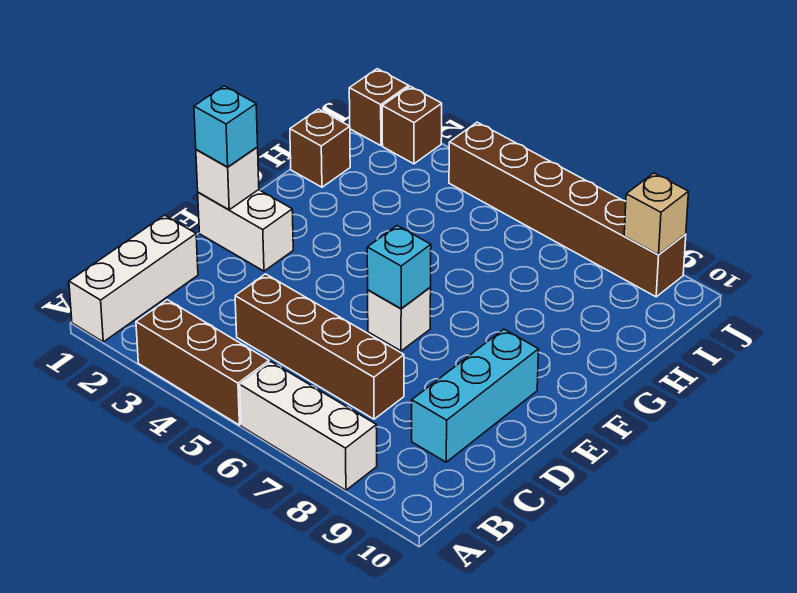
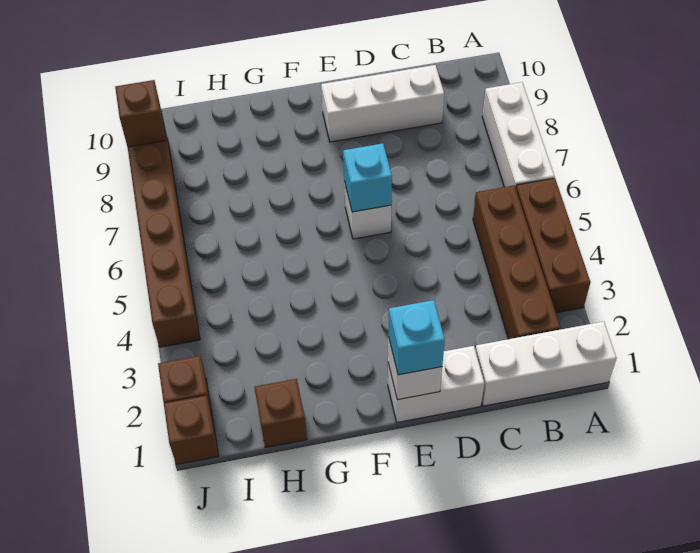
brown brick C4:C7 level 1 -> brown brick B2:B5 level 1
cyan brick C9:E9 level 1 -> white brick C9:E9 level 1
white brick E1:E2 level 1 -> white brick D1:E1 level 1
tan brick J9 level 2 -> brown brick J9 level 2

